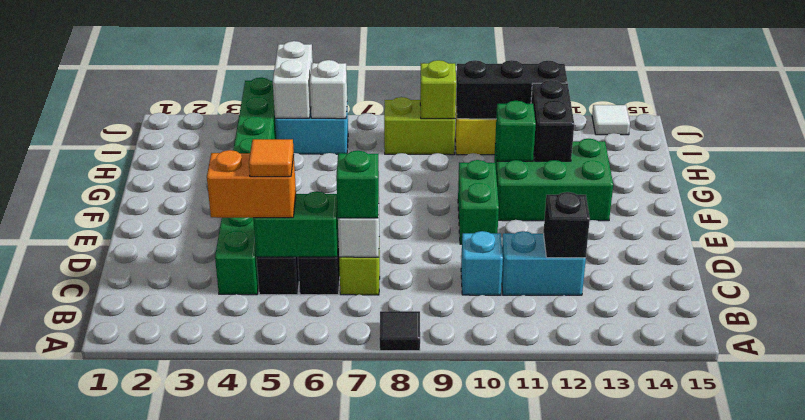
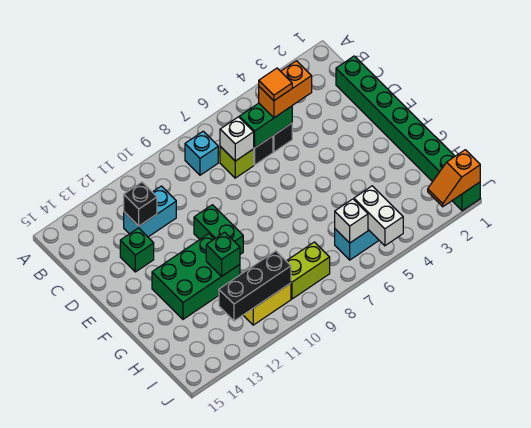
black tile A8 level 1 -> none
green brick C4:J4 level 1 -> green brick C1:J1 level 1
green brick C7 level 3 -> green brick D13 level 1
cyan brick C10 level 1 -> cyan brick B8 level 1
black brick G12:H12 level 2 -> none
lime brick I9 level 2 -> none
none -> orange slope J1:J2 level 2 top 1
white tile J14 level 1 -> none

